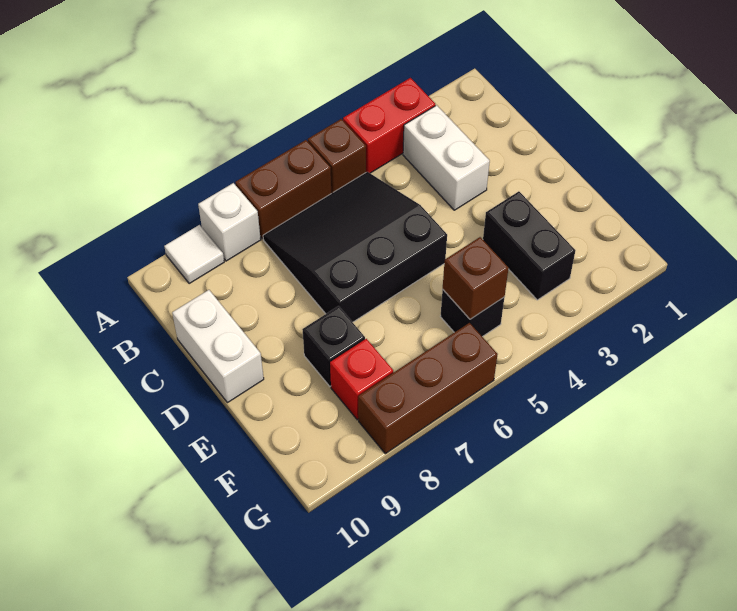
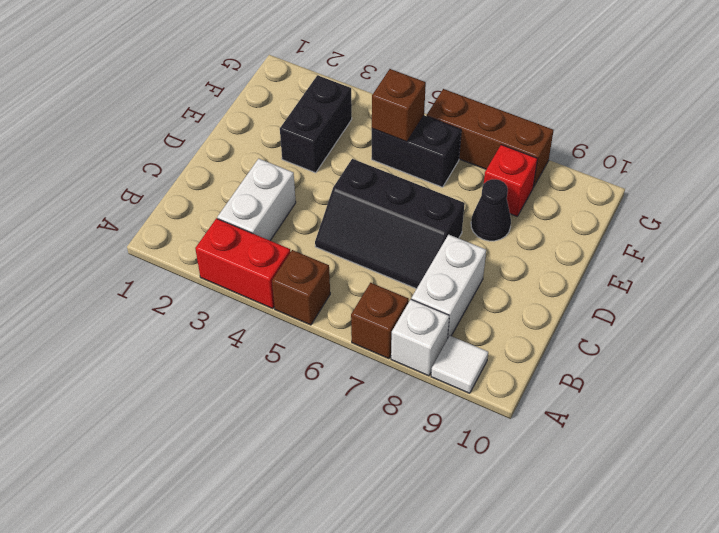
brown brick A6:A7 level 1 -> brown brick A7 level 1
black slope B5:D7 level 1 top D -> black slope C5:D7 level 1 top D
white brick C10:D10 level 1 -> white brick B8:C8 level 1
black brick E8 level 1 -> black cone E8 level 1
black brick F5 level 1 -> black brick F5:F6 level 1

